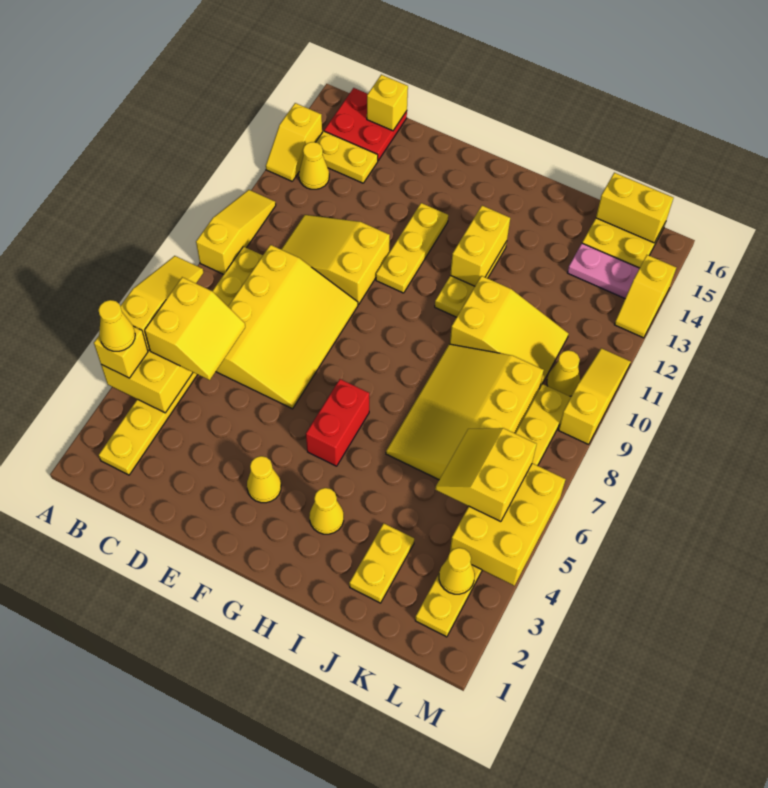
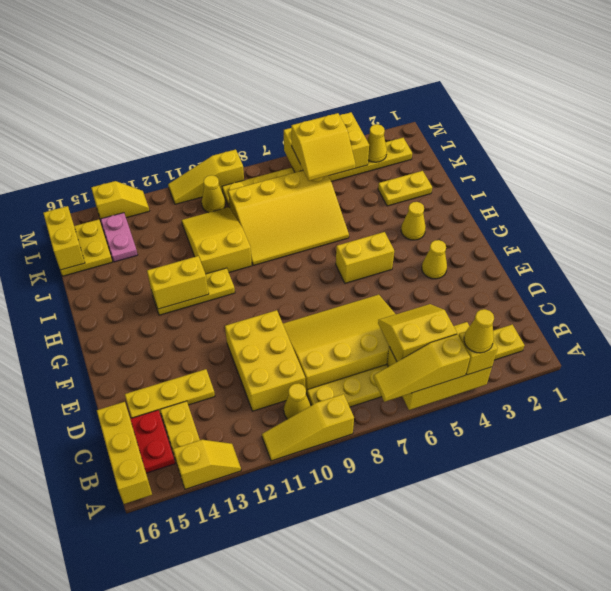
yellow cone B13 level 1 -> yellow cone B10 level 1
yellow slope C10:E11 level 1 top E -> yellow brick C10:E11 level 1
yellow brick C16 level 2 -> yellow brick A16:C16 level 2
yellow plate F11:F13 level 1 -> yellow plate D13:D15 level 1
red brick G5:G6 level 1 -> yellow brick G5:G6 level 1

